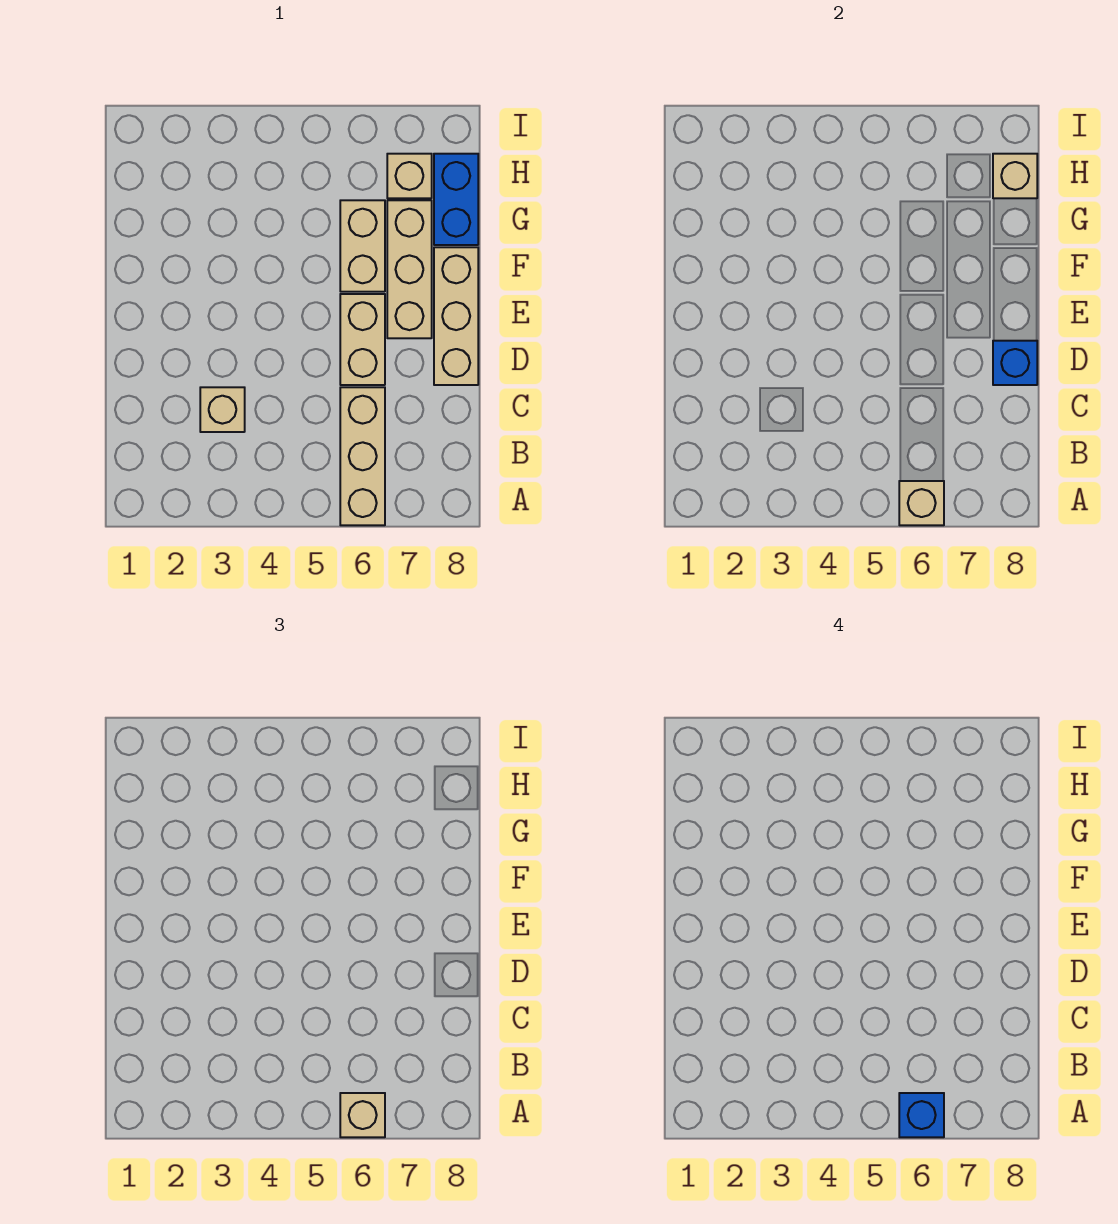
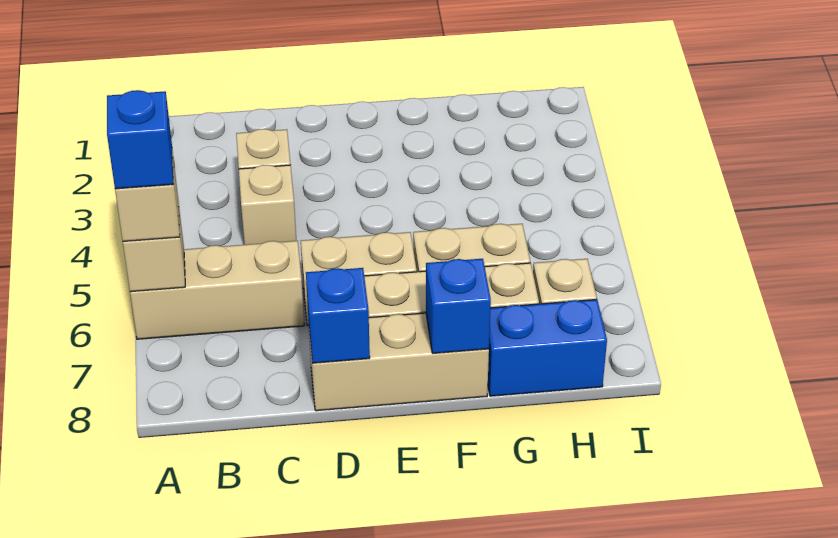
none -> blue brick F8 level 2
tan brick H8 level 2 -> tan brick C4 level 1

